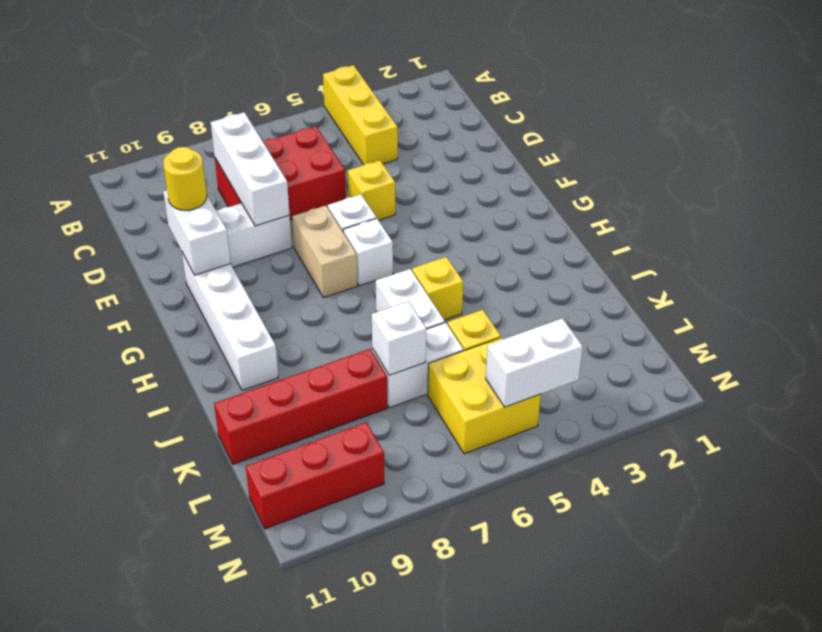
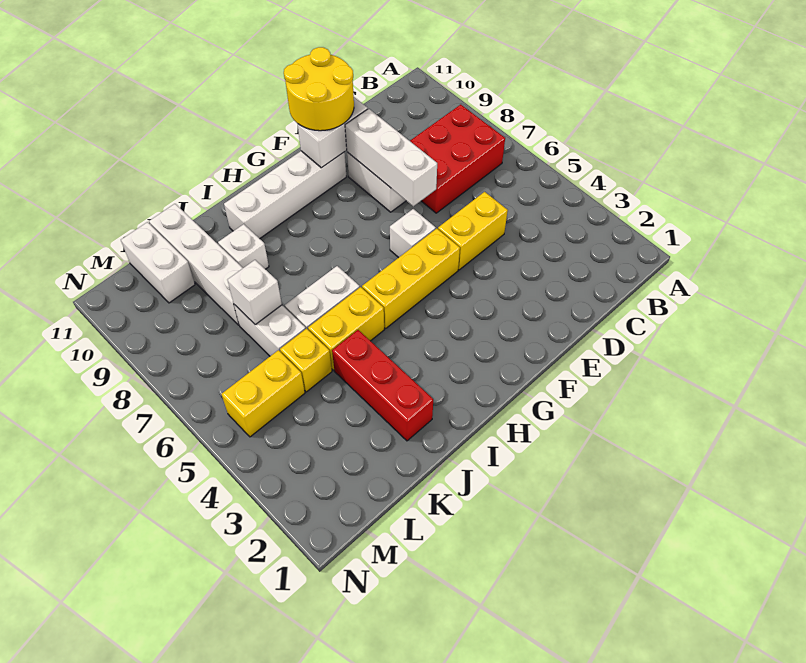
yellow brick A4:C4 level 1 -> yellow brick F5:H5 level 1
red brick C6:D8 level 1 -> red brick B7:D8 level 1
white brick C8:E8 level 2 -> white brick E7:E9 level 2
yellow brick E5 level 1 -> yellow brick D5:E5 level 1
yellow round brick E10 level 3 -> yellow round brick E10:F11 level 3
tan brick F7:G7 level 1 -> none
white brick G6 level 1 -> white brick J9 level 1
yellow brick I5 level 1 -> yellow brick I5:J5 level 1
red brick K8:K11 level 1 -> white brick K8:K11 level 1
yellow brick L5:M6 level 1 -> yellow brick L5:M5 level 1
white brick M4:M5 level 2 -> white brick L10:L11 level 1
red brick M9:M11 level 1 -> red brick J2:J4 level 1

